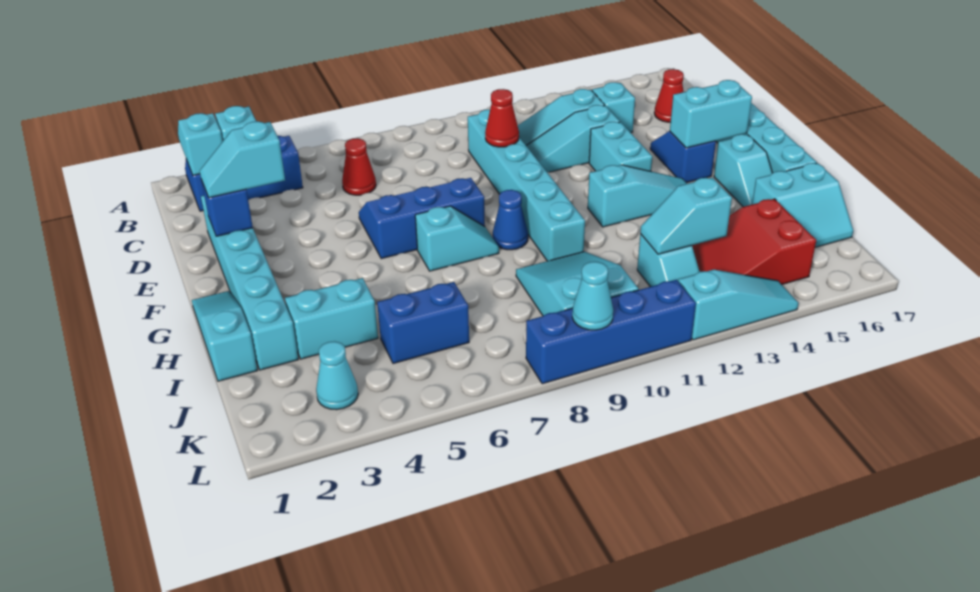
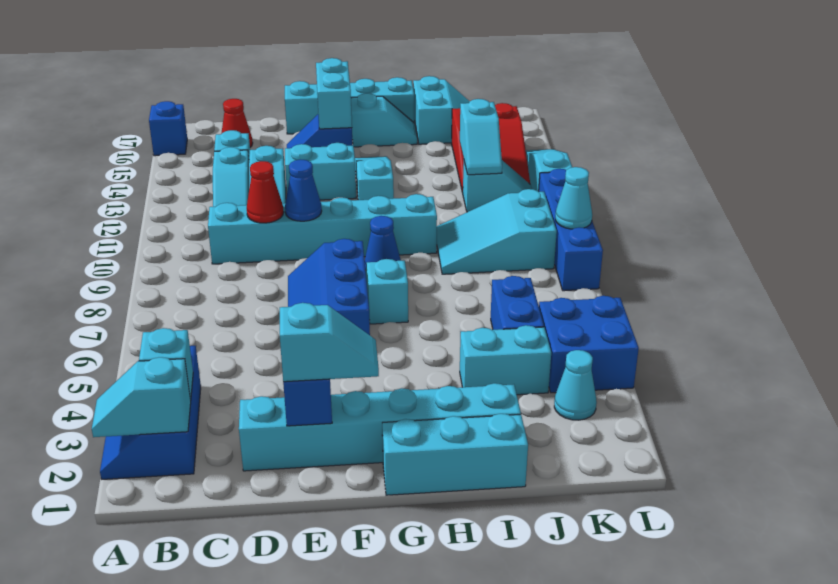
none -> blue brick A16 level 1
red cone C6 level 1 -> none
cyan slope E2:E3 level 3 top 3 -> cyan slope E2:F2 level 3 top E
none -> blue cone E10 level 2
cyan slope G1:I1 level 1 top I -> cyan brick G1:I1 level 1
cyan brick I3:I4 level 1 -> cyan brick I4:J4 level 1
none -> blue brick K4:L5 level 1

